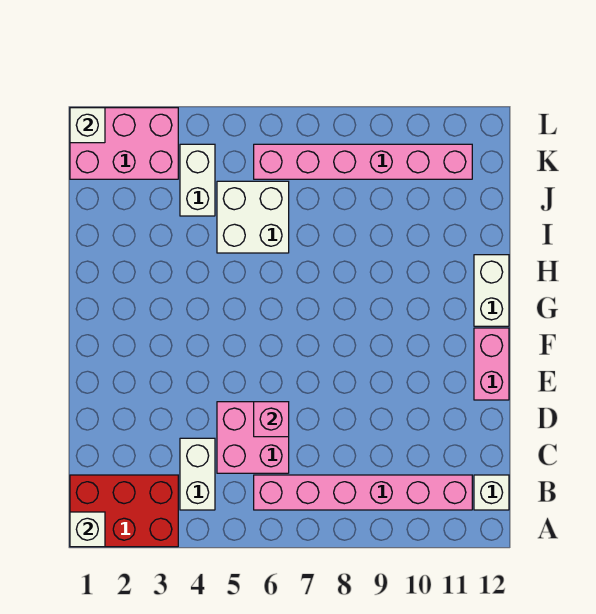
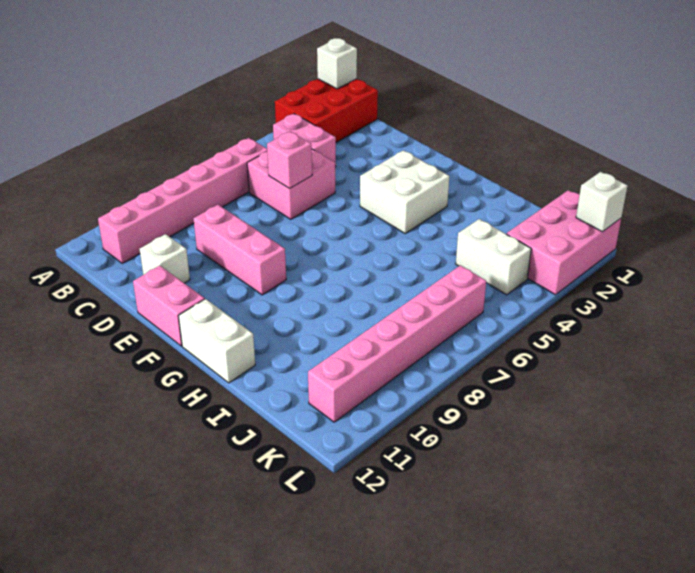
white brick B4:C4 level 1 -> pink brick B4:C4 level 1
white brick B12 level 1 -> white brick D11 level 1
none -> pink brick D9:F9 level 1
white brick I5:J6 level 1 -> white brick F3:G4 level 1

